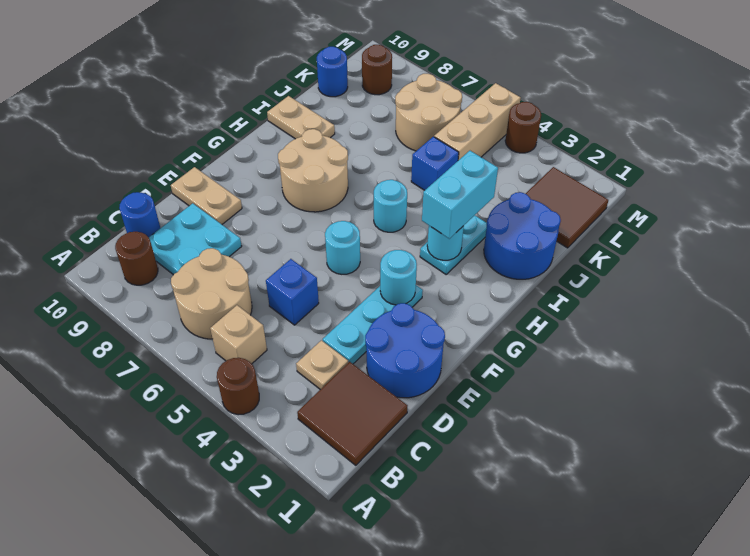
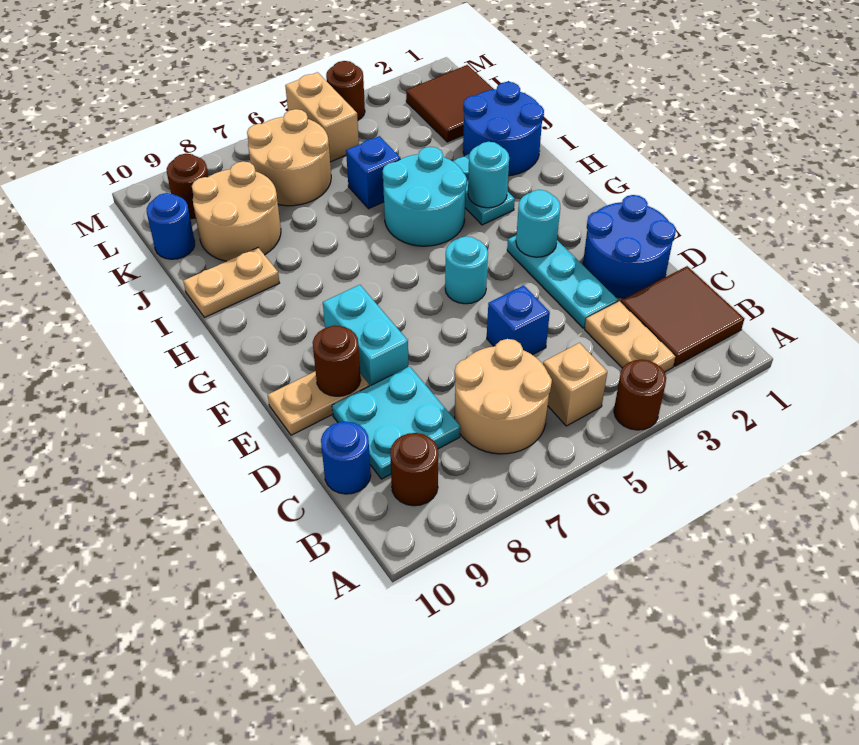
tan plate C3 level 1 -> tan plate B3:C3 level 1
none -> brown round brick E9 level 2
tan round brick G7:H8 level 1 -> tan round brick J8:K9 level 1
cyan brick H3:I3 level 3 -> cyan brick E8:F8 level 1
cyan round brick H5 level 1 -> cyan round brick H4:I5 level 1
tan brick K5:M5 level 1 -> tan brick L5:M5 level 1

